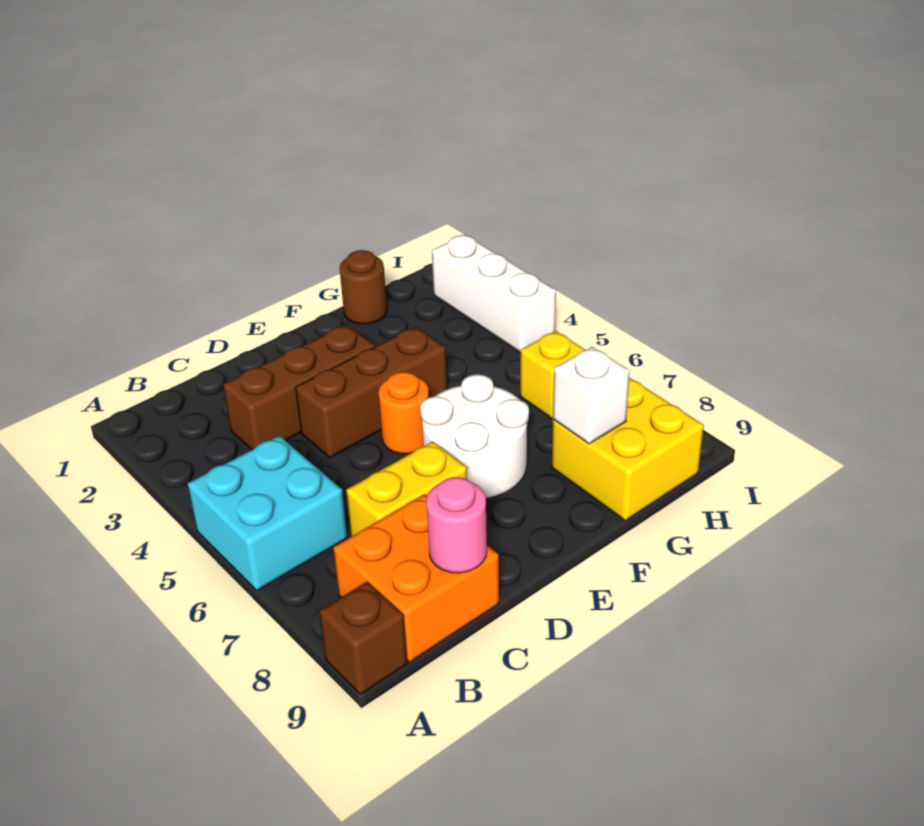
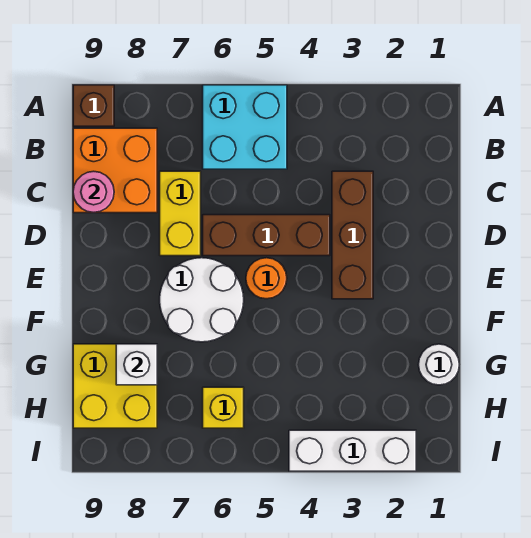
brown brick D4:F4 level 1 -> brown brick D4:D6 level 1
brown round brick G1 level 1 -> white round brick G1 level 1

